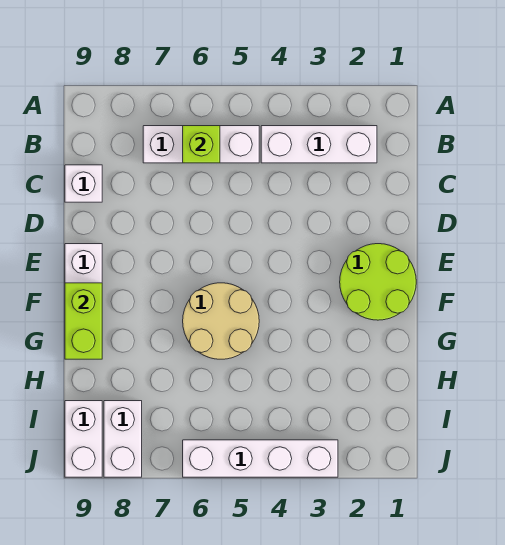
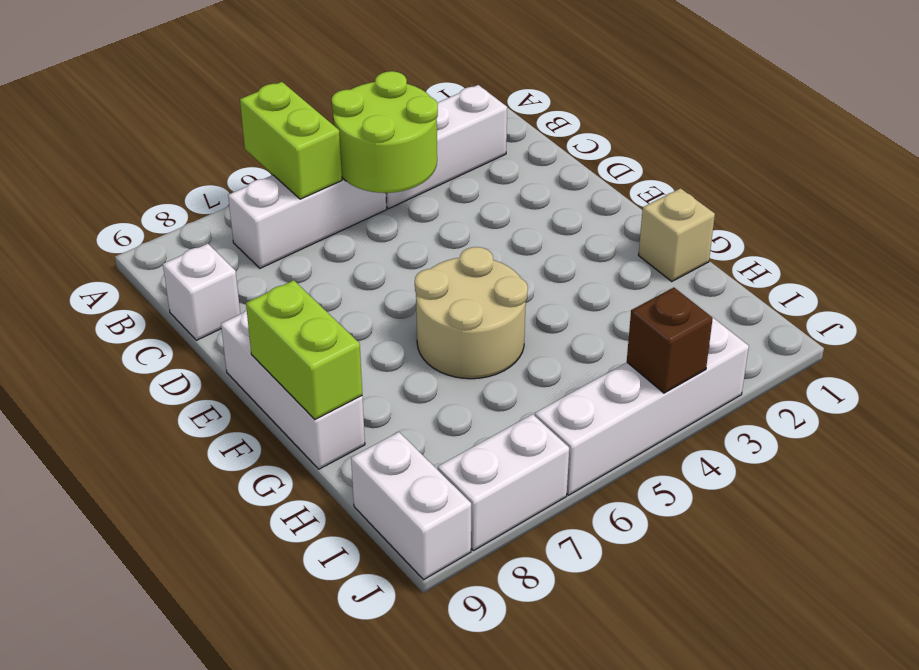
lime brick B6 level 2 -> lime brick A6:B6 level 2
lime round brick E1:F2 level 1 -> lime round brick B4:C5 level 2
none -> tan brick G1 level 1
white brick I8:J8 level 1 -> white brick J7:J8 level 1
none -> brown brick J4 level 2

